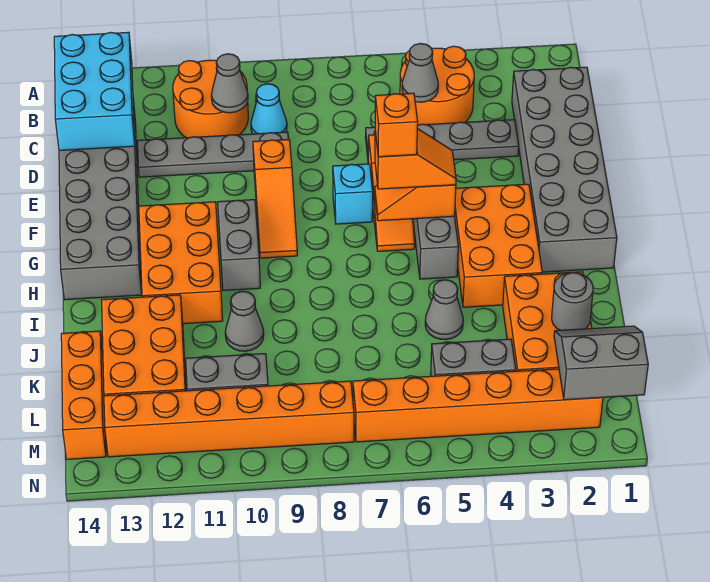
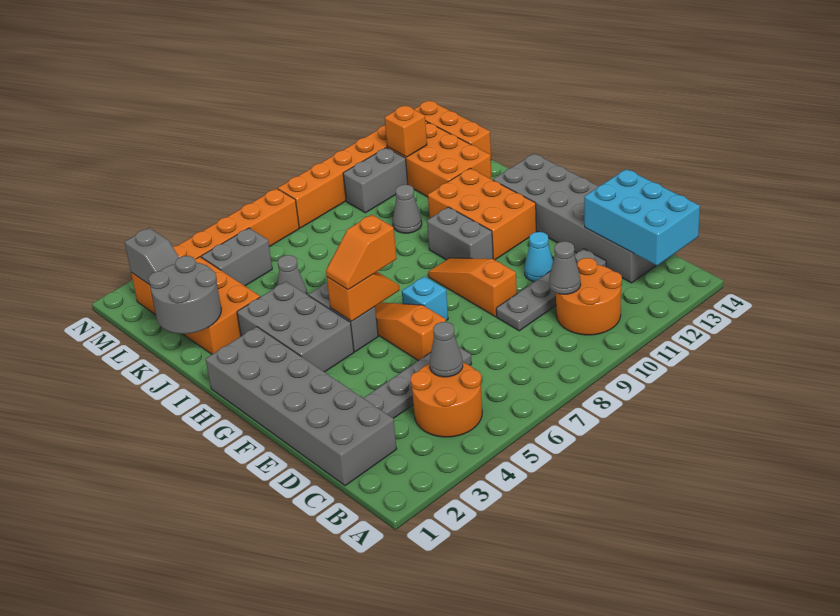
cyan cone C9 level 1 -> cyan cone E11 level 1
orange brick G3:I4 level 1 -> grey brick G3:I4 level 1
orange brick G6 level 4 -> orange brick L12 level 2
grey round brick K2 level 2 -> grey round brick J1:K2 level 2
grey slope L1:M2 level 2 top M -> grey slope L2:M2 level 2 top M

